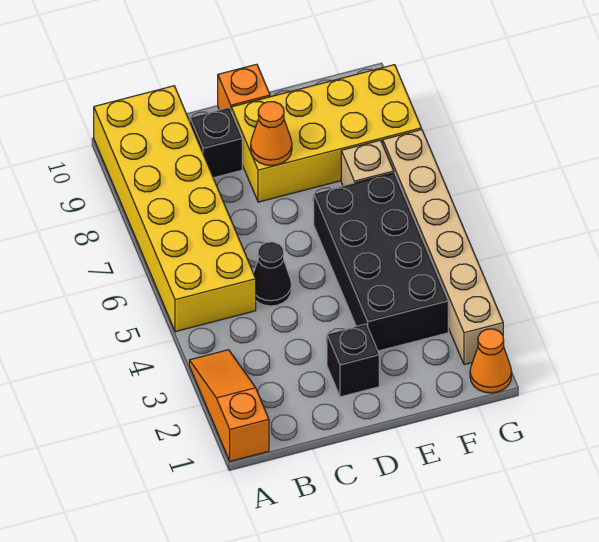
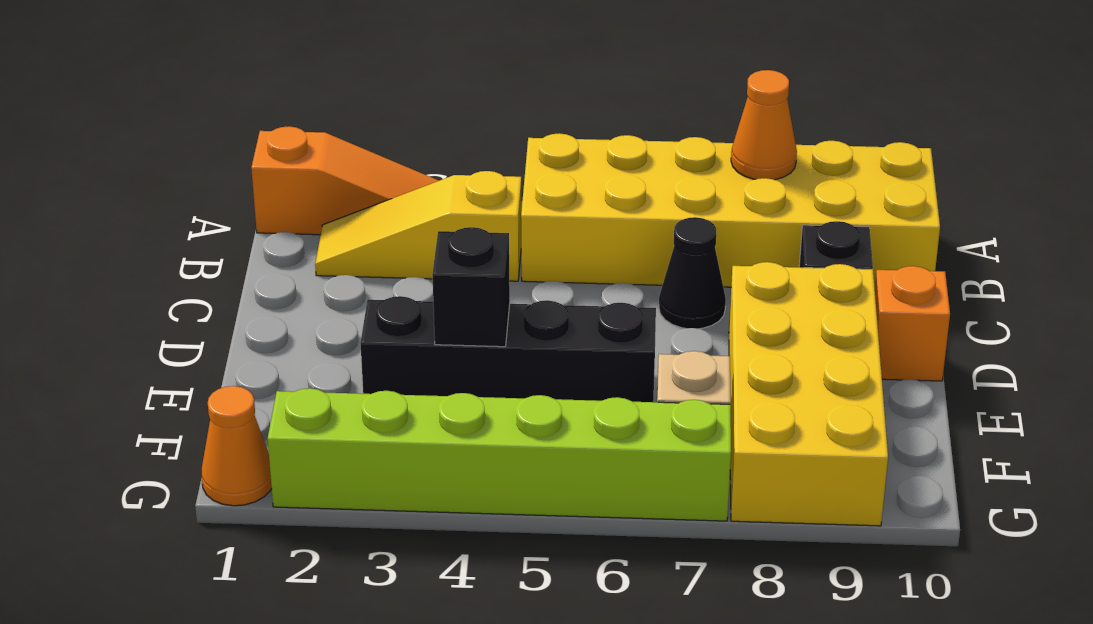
none -> yellow slope B2:B4 level 1 top 4
black cone C5 level 1 -> black cone C7 level 1
black brick D2 level 1 -> black brick E4 level 2
orange cone D8 level 2 -> orange cone A8 level 2
black brick E3:F6 level 1 -> black brick E3:E6 level 1
tan brick G2:G7 level 1 -> lime brick G2:G7 level 1

